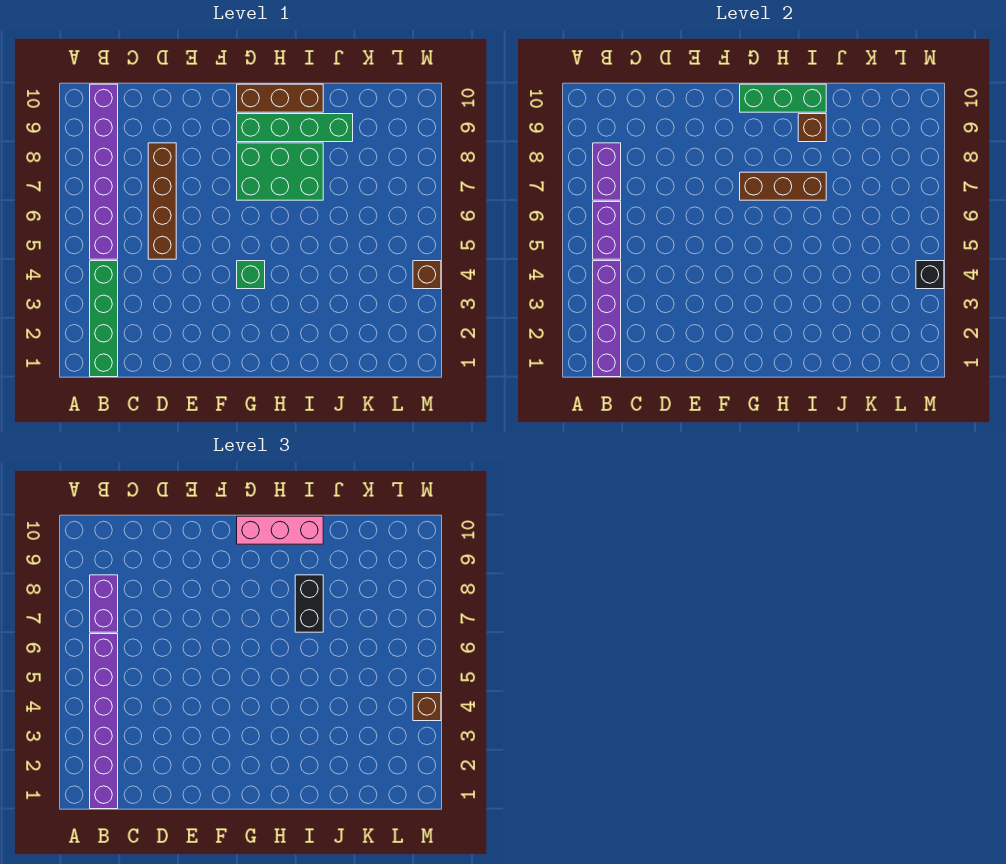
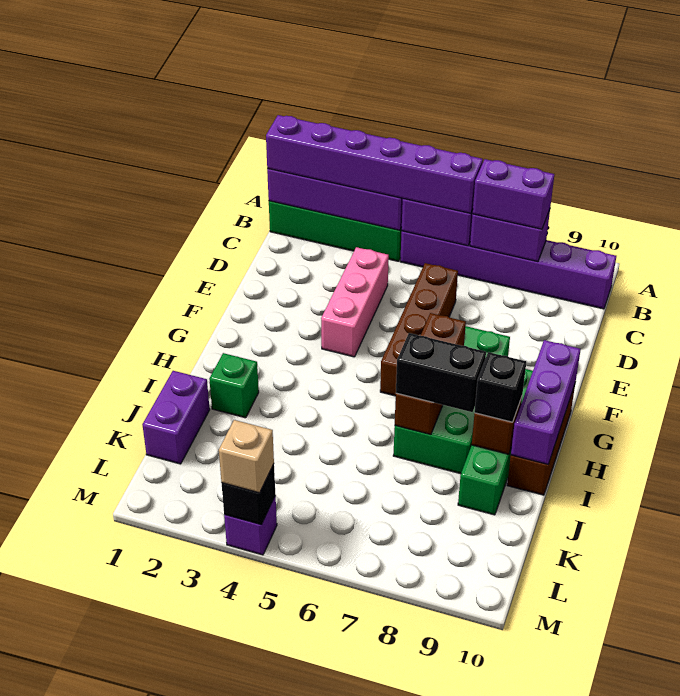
brown brick D5:D8 level 1 -> brown brick D6:G6 level 1
green brick G4 level 1 -> green brick I2 level 1
green brick G7:I8 level 1 -> green brick F7:I8 level 1
green brick G10:I10 level 2 -> purple brick G10:I10 level 2
pink brick G10:I10 level 3 -> pink brick D4:F4 level 1
none -> black brick I9 level 3
none -> purple brick J1:K1 level 1
brown brick M4 level 1 -> purple brick M4 level 1
brown brick M4 level 3 -> tan brick M4 level 3

